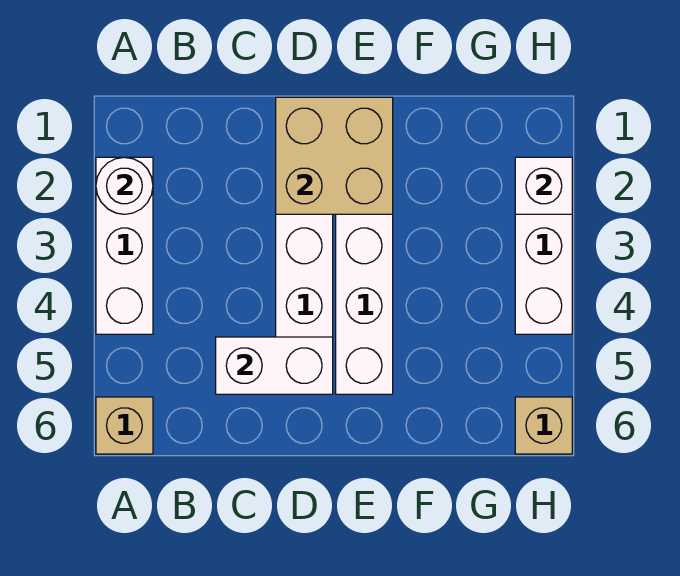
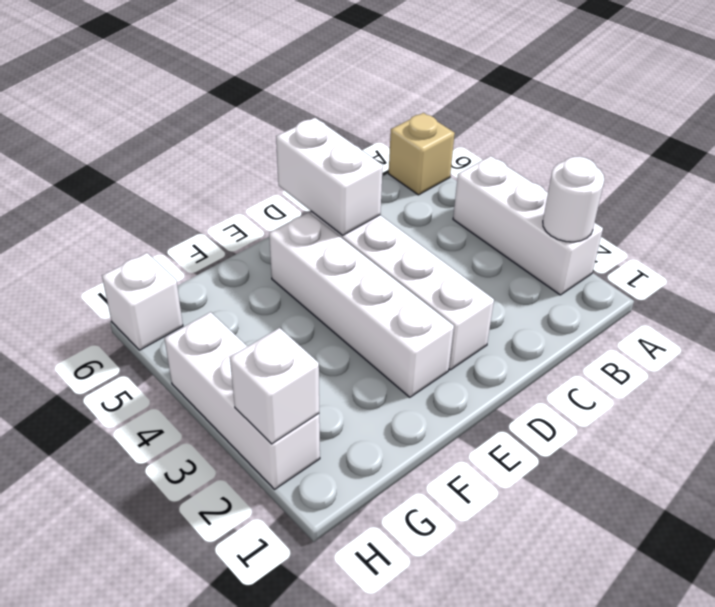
white brick C5:D5 level 2 -> white brick D5:D6 level 2
tan brick D1:E2 level 2 -> none
tan brick H6 level 1 -> white brick H6 level 1

